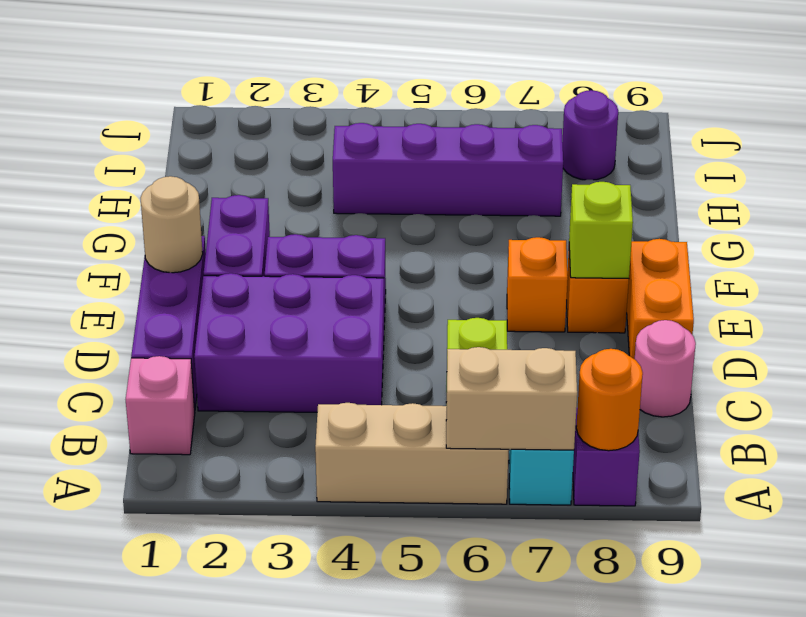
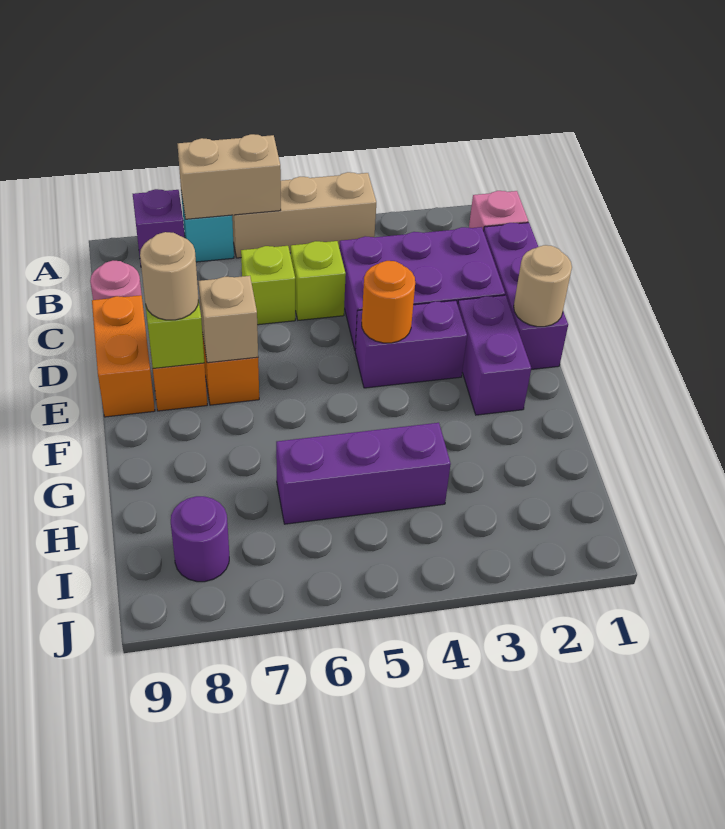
orange round brick A8 level 2 -> orange round brick E4 level 2
none -> lime brick C5 level 1
none -> tan brick E7 level 2
none -> tan round brick E8 level 3
purple brick H4:H7 level 1 -> purple brick H4:H6 level 1

